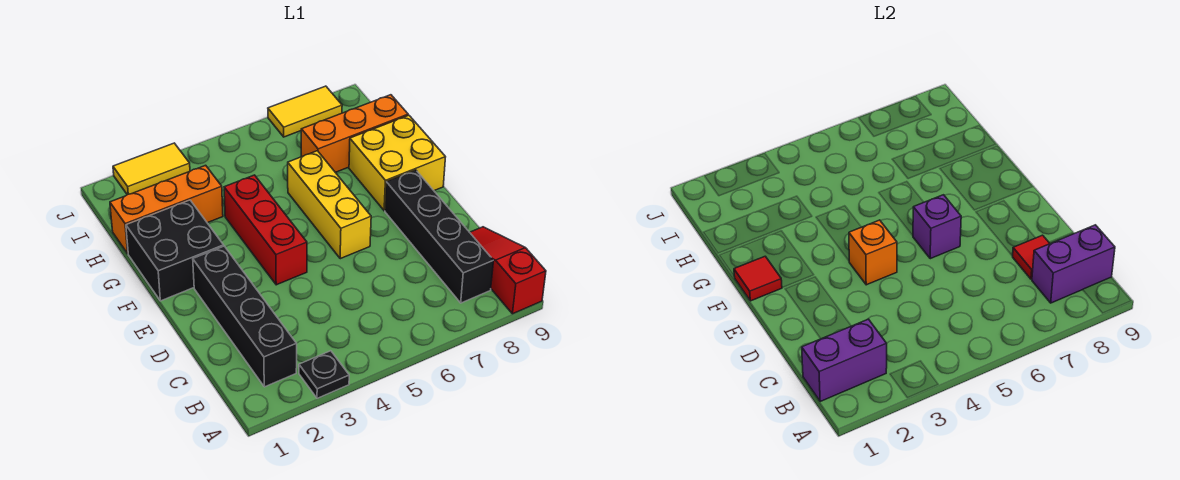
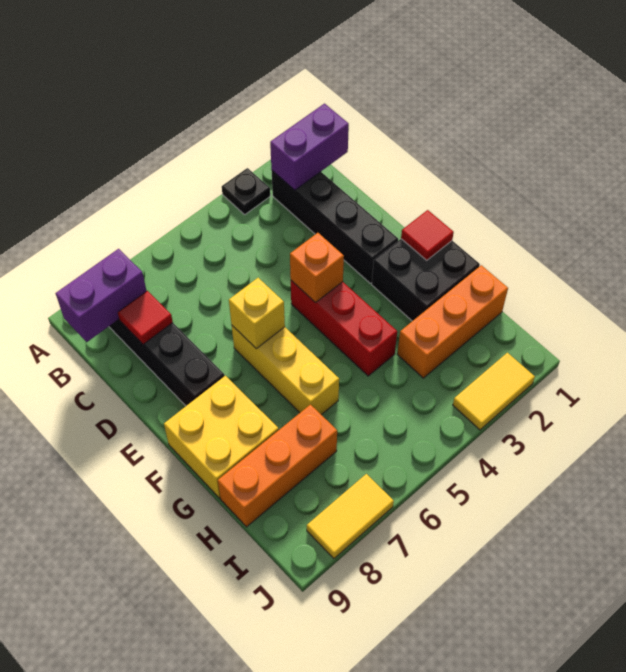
red slope A9:C9 level 1 top A -> none
purple brick E6 level 2 -> yellow brick E6 level 2

